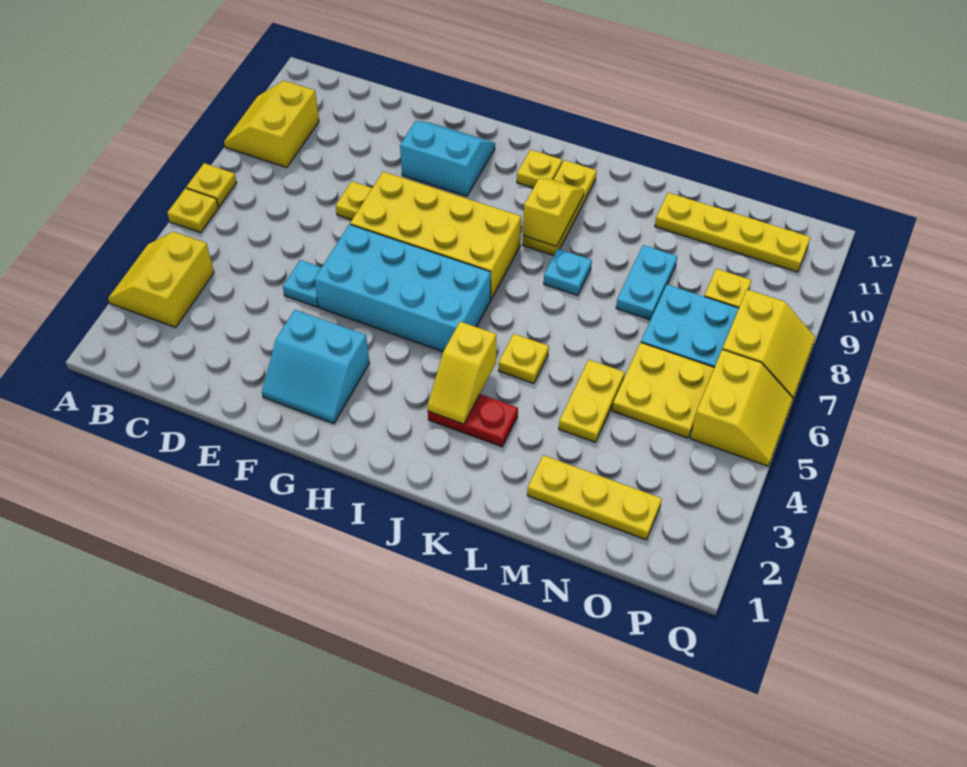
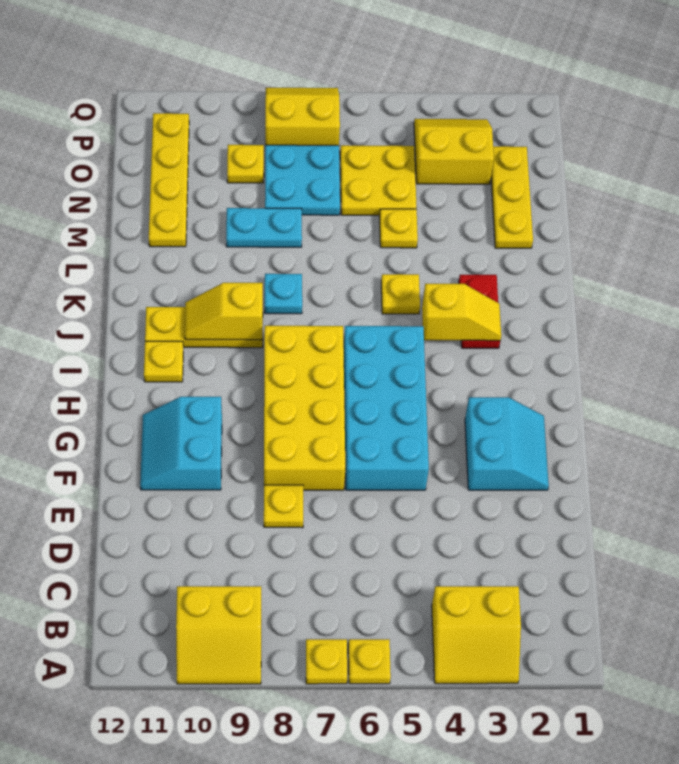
cyan plate E5 level 1 -> none
yellow plate M4:M5 level 1 -> yellow plate M5 level 1
yellow slope P5:Q6 level 1 top P -> yellow slope O3:P4 level 1 top O

